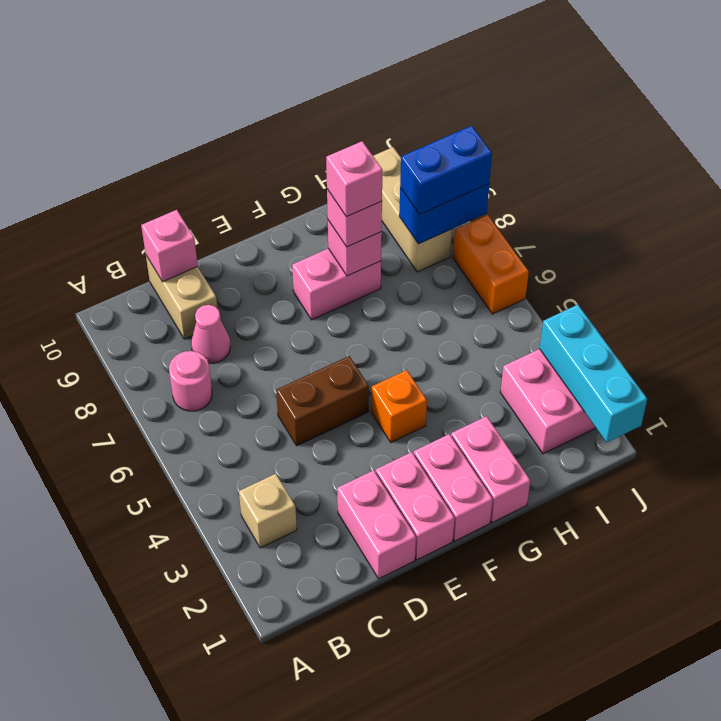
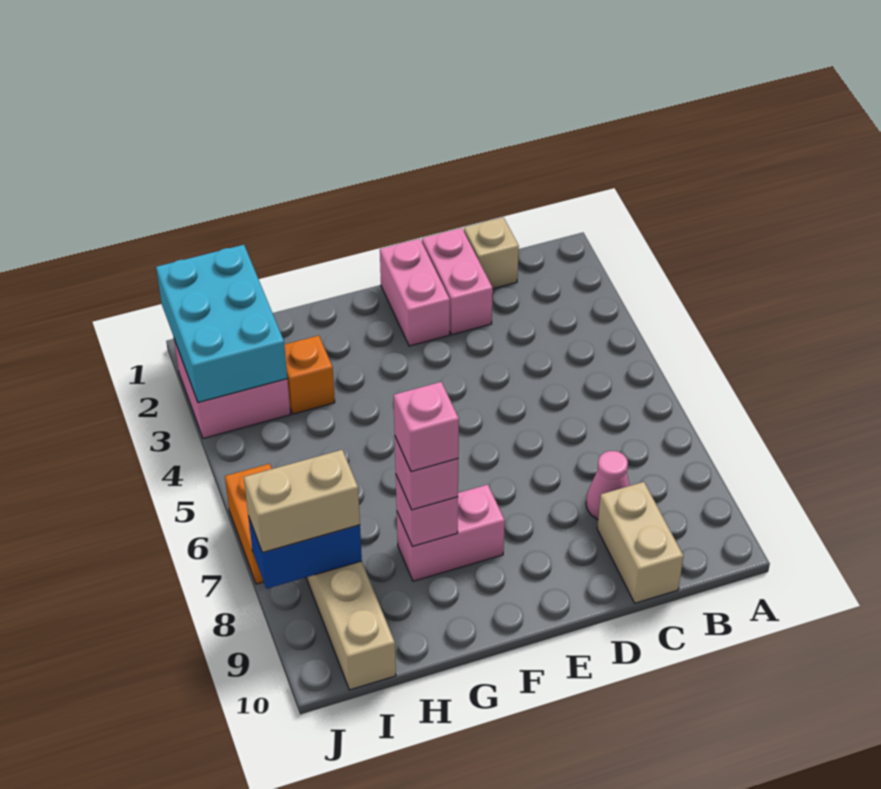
tan brick B3 level 1 -> tan brick C1 level 1
pink round brick B7 level 1 -> none
pink brick C10 level 2 -> none
brown brick D5:E5 level 1 -> none
pink brick F1:F2 level 1 -> none
orange brick F4 level 1 -> orange brick H3 level 1
pink brick G1:G2 level 1 -> none
blue brick I8:J8 level 3 -> tan brick I8:J8 level 3
cyan brick J1:J3 level 2 -> cyan brick I1:J3 level 2

